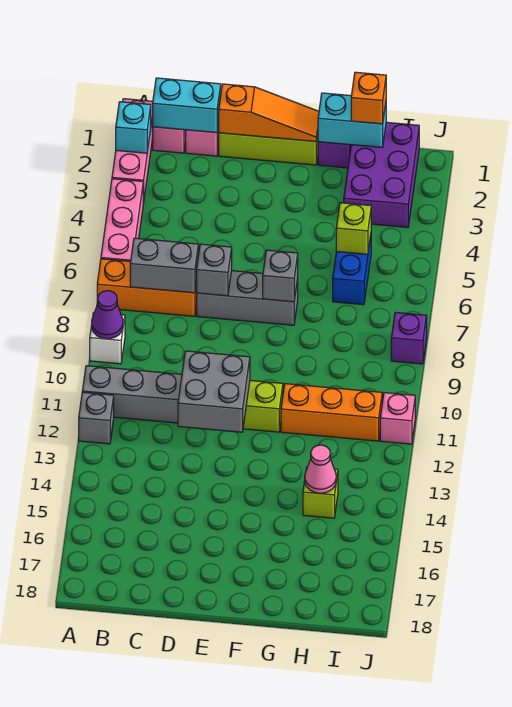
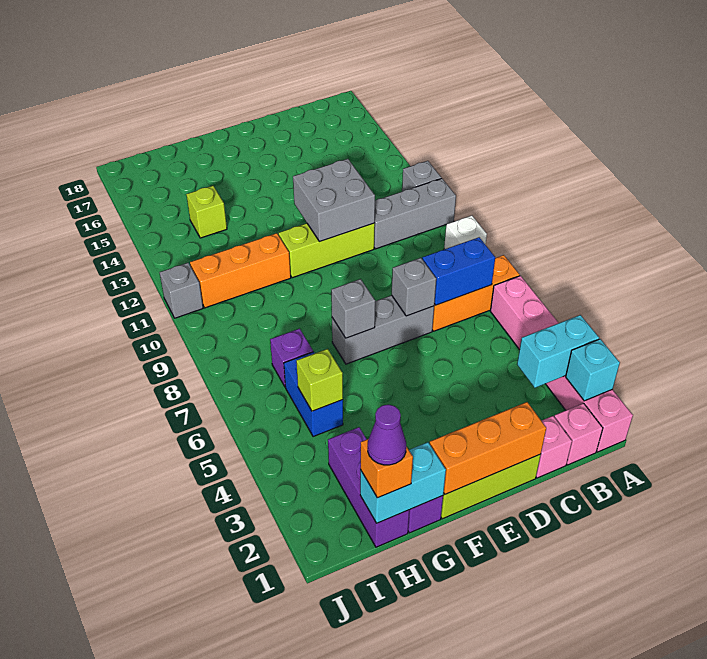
purple cone A9 level 2 -> purple cone H1 level 4
cyan brick B1:C1 level 2 -> cyan brick A3:B3 level 2
grey brick B7:C7 level 2 -> blue brick B7:C7 level 2
orange slope D1:F1 level 2 top D -> orange brick D1:F1 level 2
purple brick H1:I3 level 1 -> purple brick H1:H3 level 1
pink cone H14 level 2 -> none
purple brick J8 level 1 -> purple brick H7 level 1
pink brick J11 level 1 -> grey brick J11 level 1

